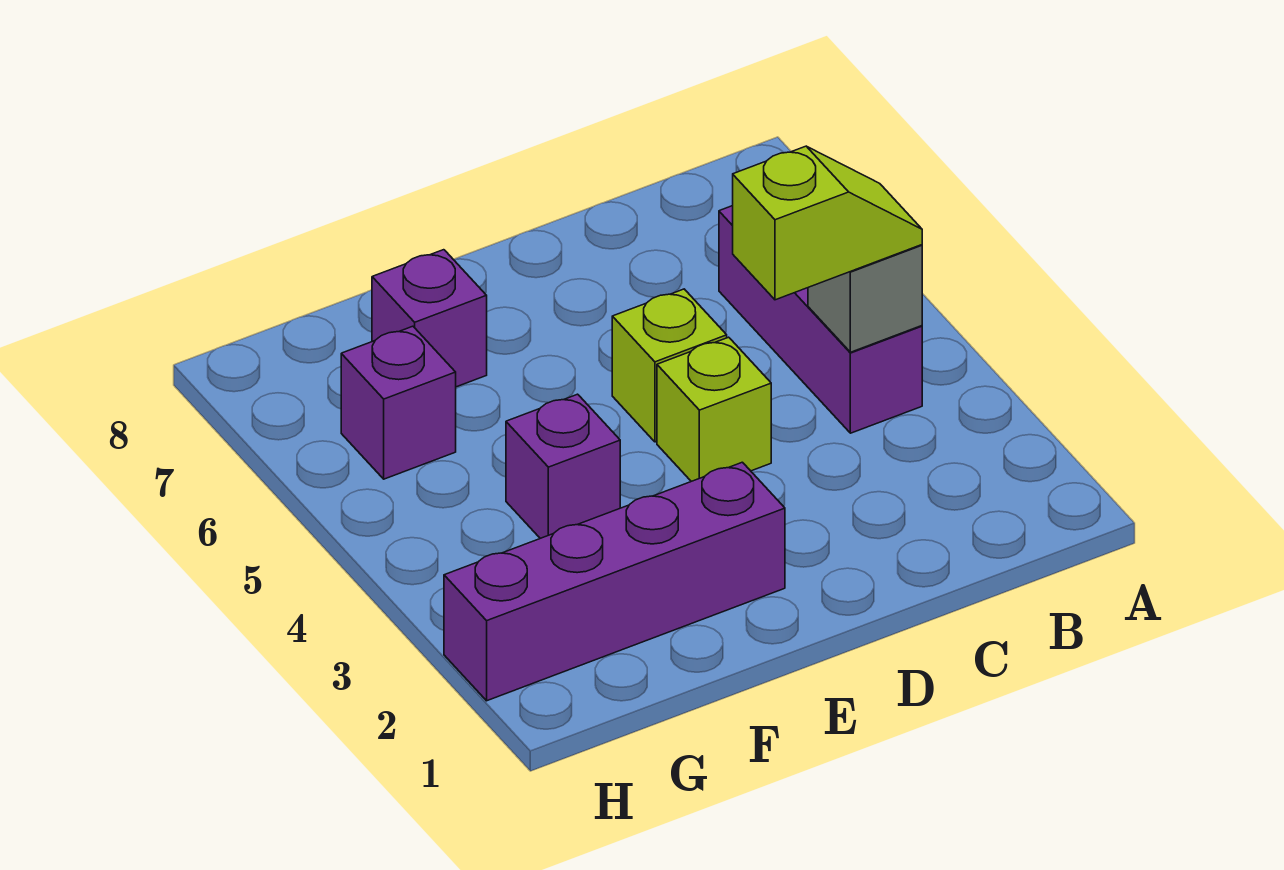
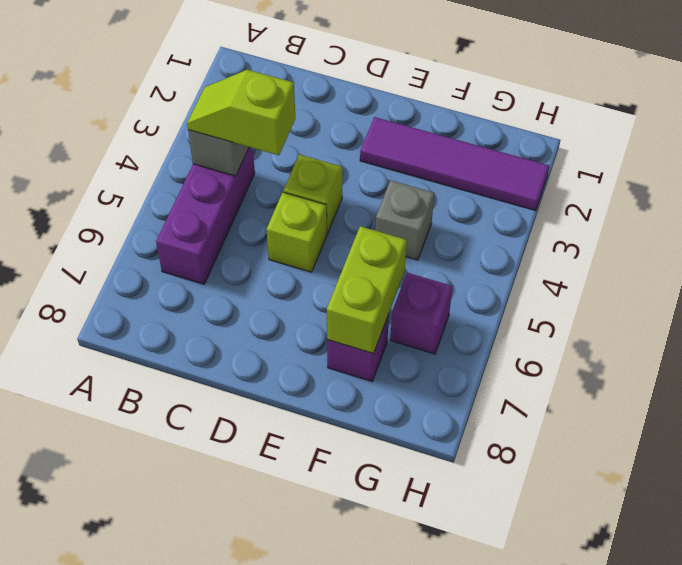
purple brick E2:H2 level 1 -> purple tile E2:H2 level 1
purple brick F4 level 1 -> grey brick F4 level 1
none -> lime brick F6:F7 level 2

